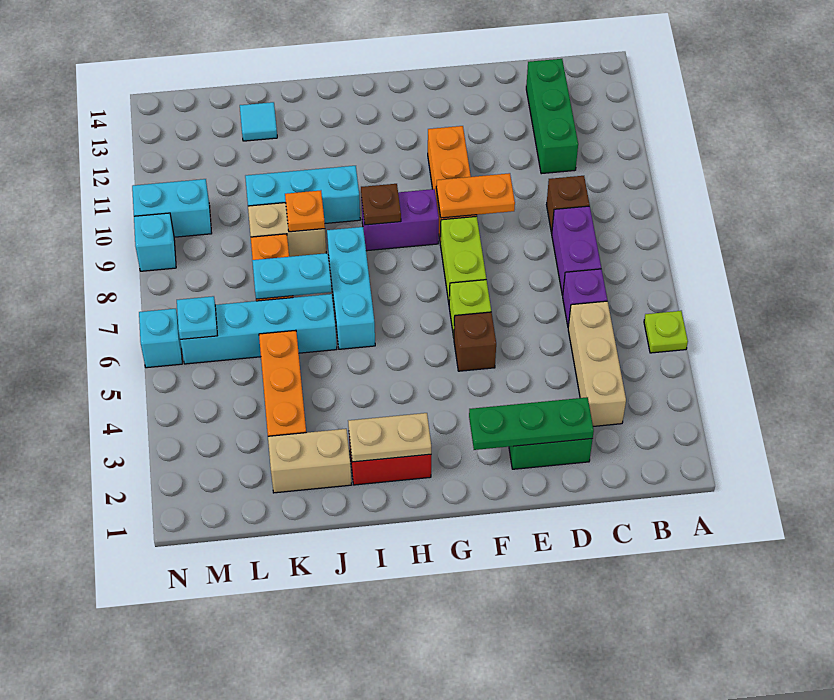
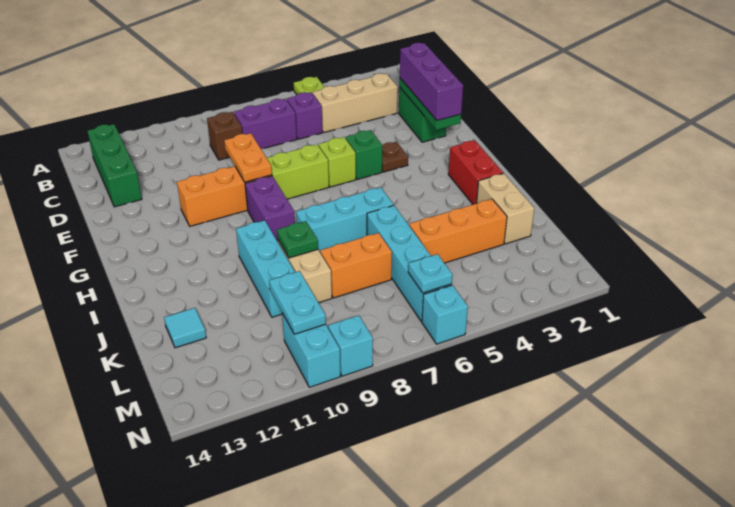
green brick C11:C13 level 1 -> green brick B13:D13 level 1
none -> purple brick D2:F2 level 3
brown brick F5 level 1 -> green brick F5 level 1
tan plate H2:I2 level 2 -> none
brown plate H9 level 2 -> brown plate F4 level 1
cyan plate J7:K7 level 2 -> cyan plate L10:M10 level 2
orange plate J9 level 2 -> green plate J9 level 2

